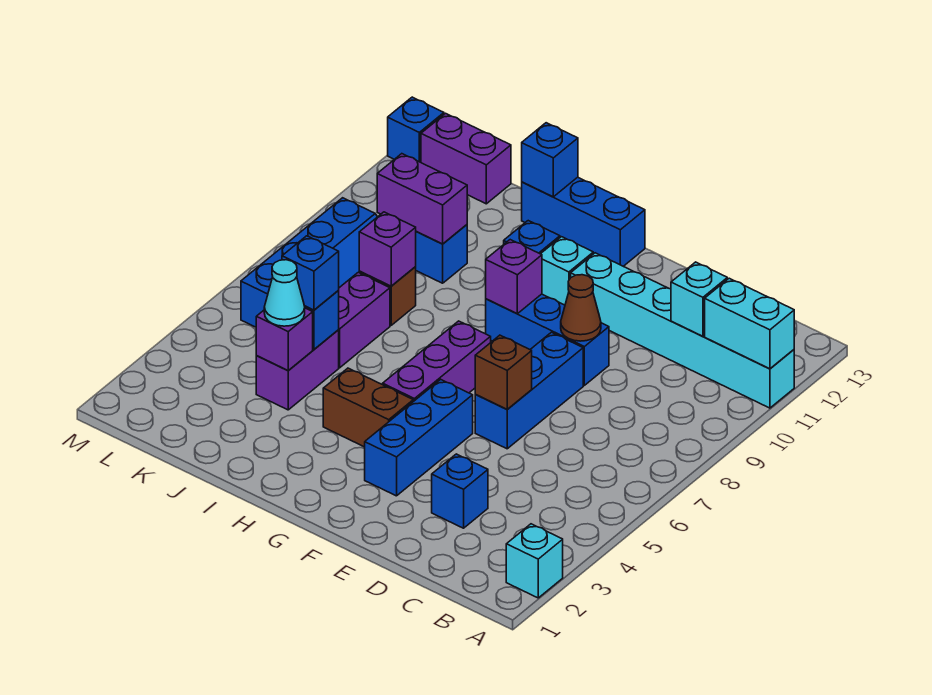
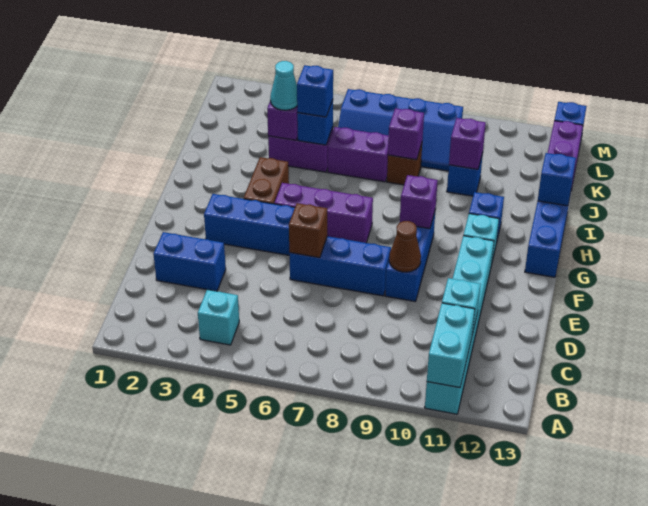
cyan brick A2 level 1 -> cyan brick B4 level 1
blue brick D3 level 1 -> blue brick D2:D3 level 1
purple brick J10:K10 level 2 -> purple brick J10 level 2

